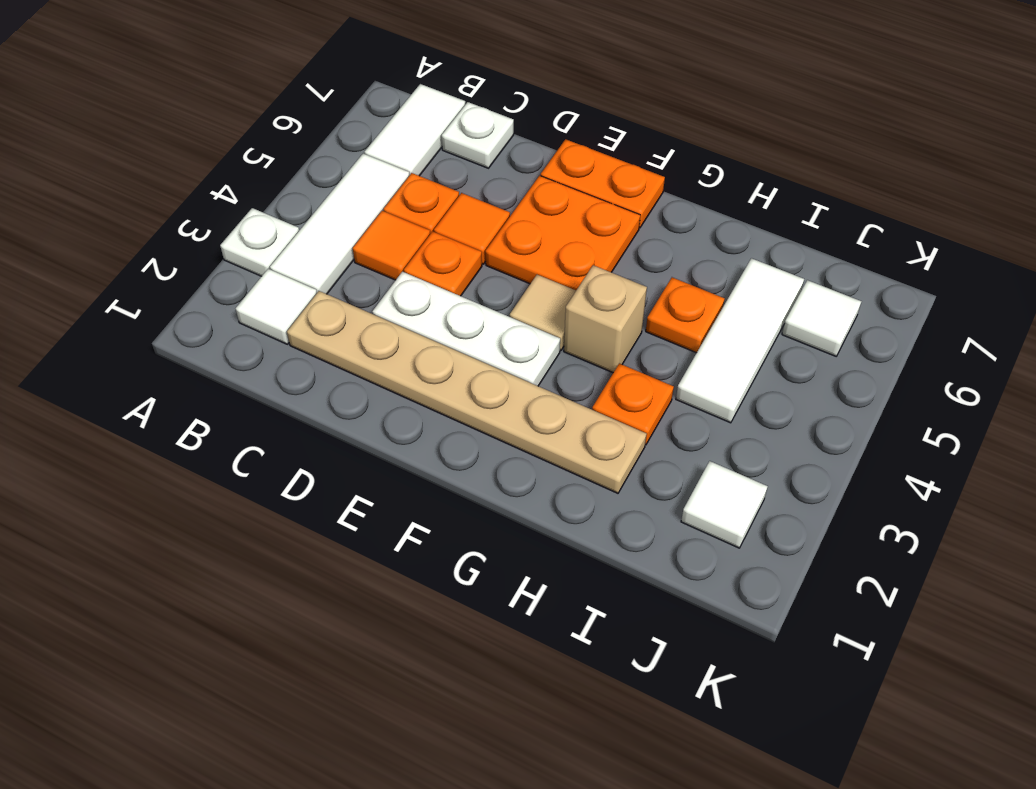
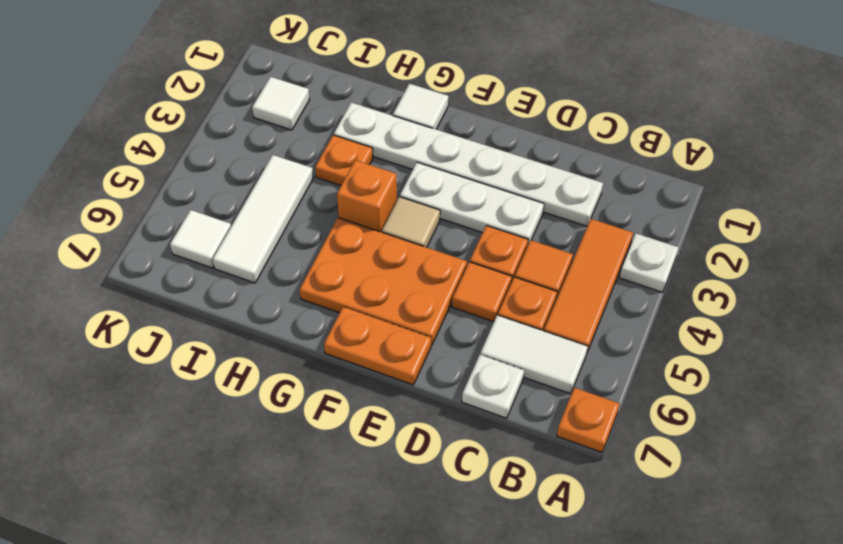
white tile B2 level 1 -> white tile G1 level 1
white tile B3:B5 level 1 -> orange tile B3:B5 level 1
white tile B6:B7 level 1 -> white tile B6:C6 level 1
tan plate C2:H2 level 1 -> white plate C2:H2 level 1
orange plate E5:F6 level 1 -> orange plate E5:G6 level 1
tan brick G4 level 1 -> orange brick G4 level 1
orange plate H5 level 1 -> orange plate A7 level 1

